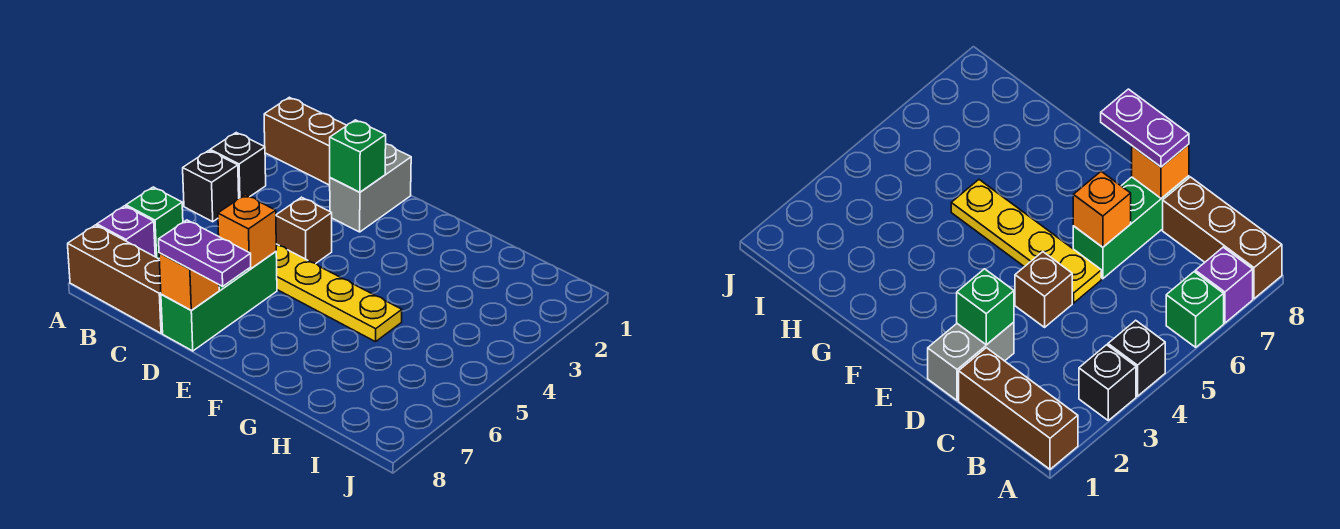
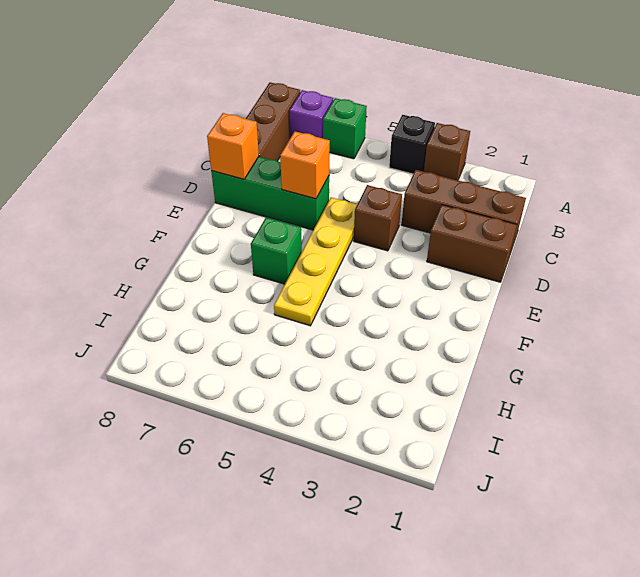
brown brick A1:C1 level 1 -> brown brick C1:C3 level 1
black brick A3 level 1 -> brown brick A3 level 1
grey brick D1:D2 level 1 -> brown brick D1:D2 level 1
green brick D2 level 2 -> green brick F6 level 1
purple plate D8:E8 level 3 -> none

